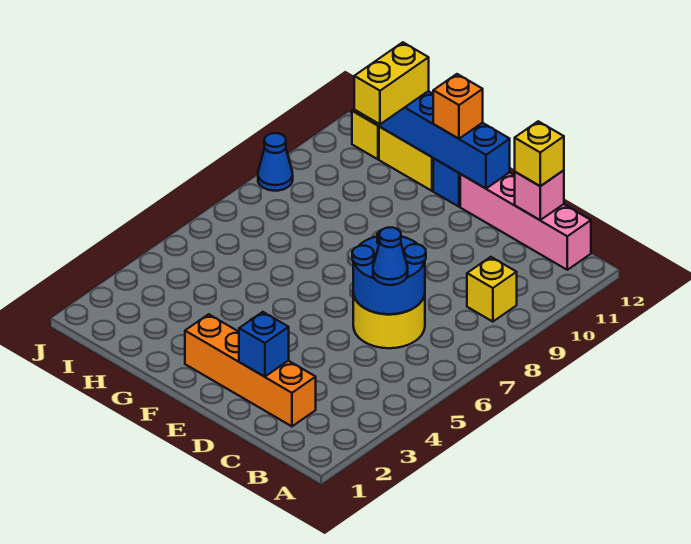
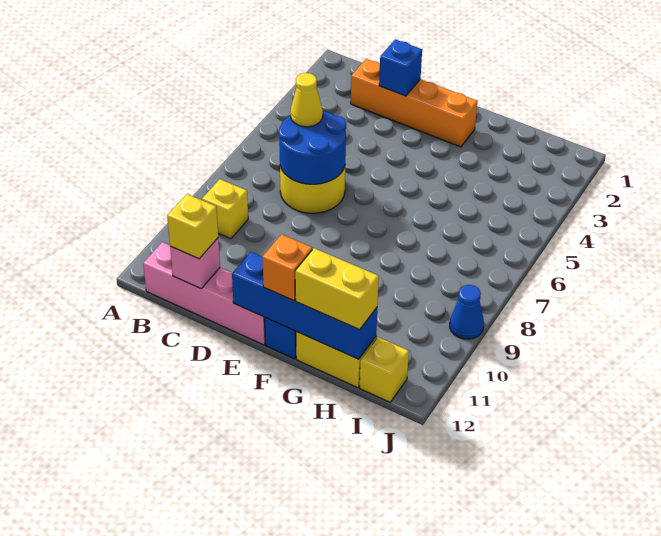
blue cone C6 level 3 -> yellow cone C6 level 3
yellow brick H11:H12 level 3 -> yellow brick G12:H12 level 3

